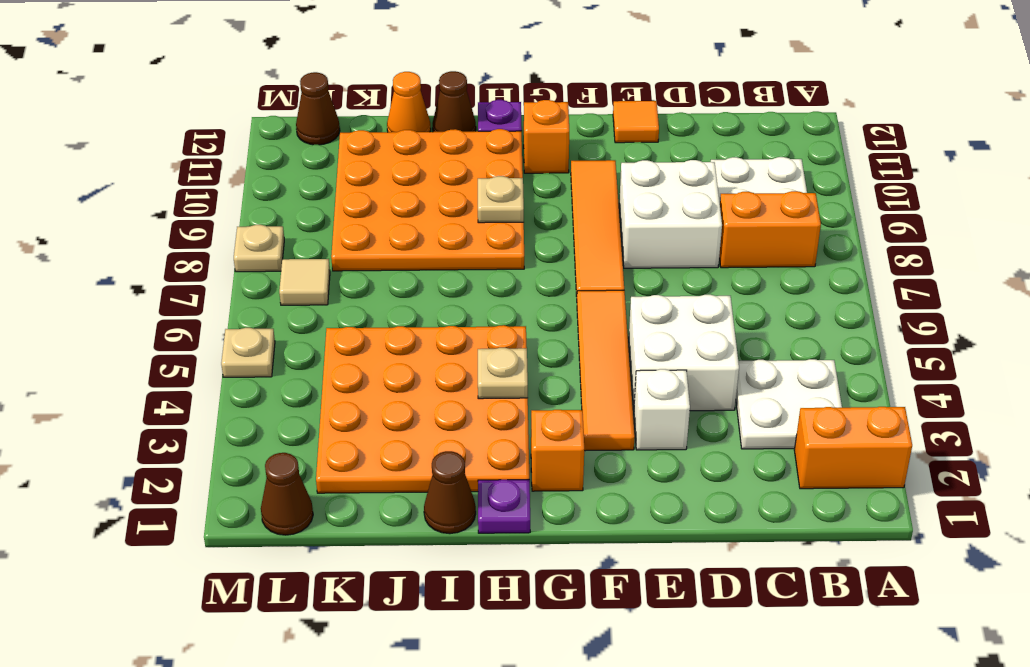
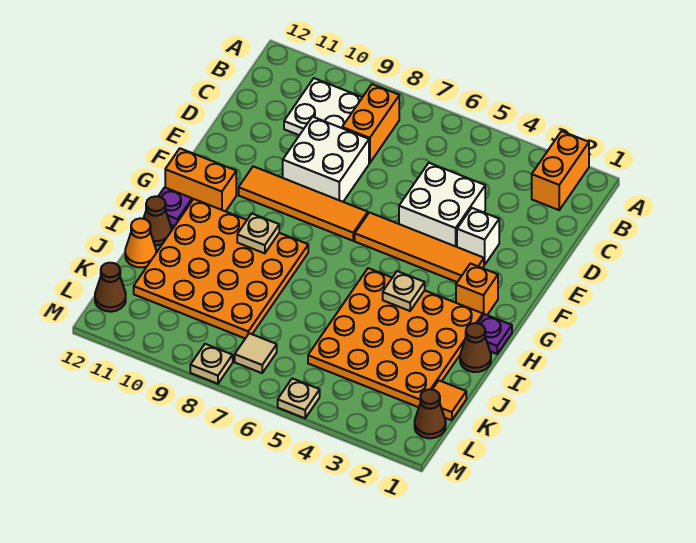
white plate B3:C4 level 1 -> none
orange tile E12 level 1 -> orange tile K1 level 1
orange brick G11 level 1 -> orange brick G11:G12 level 1

